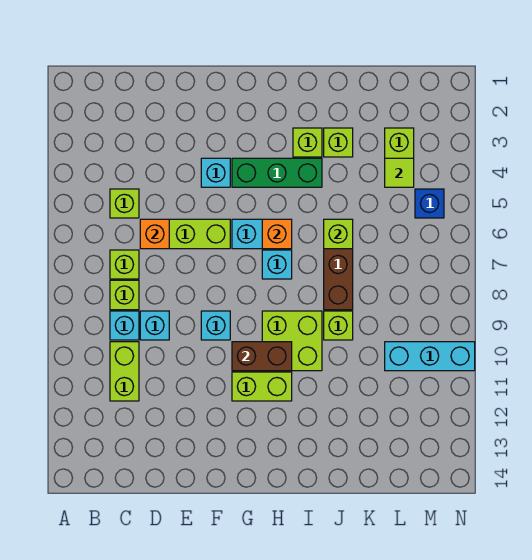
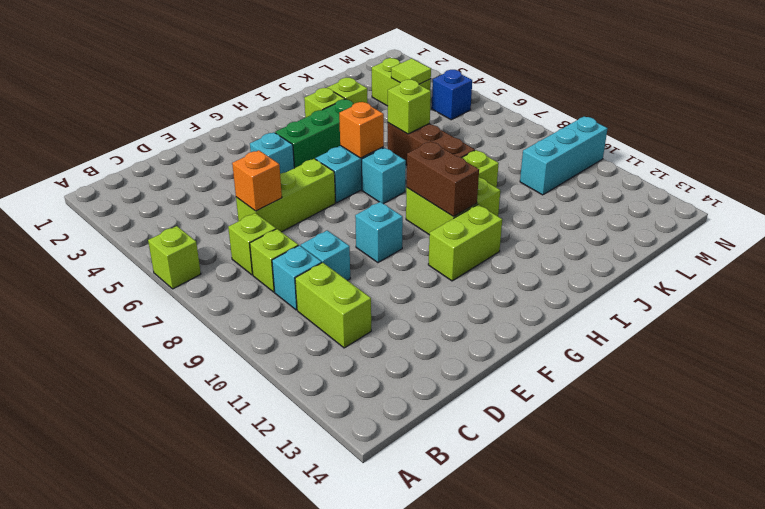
lime brick C5 level 1 -> lime brick A6 level 1
brown brick G10:H10 level 2 -> brown brick H9:H10 level 2

